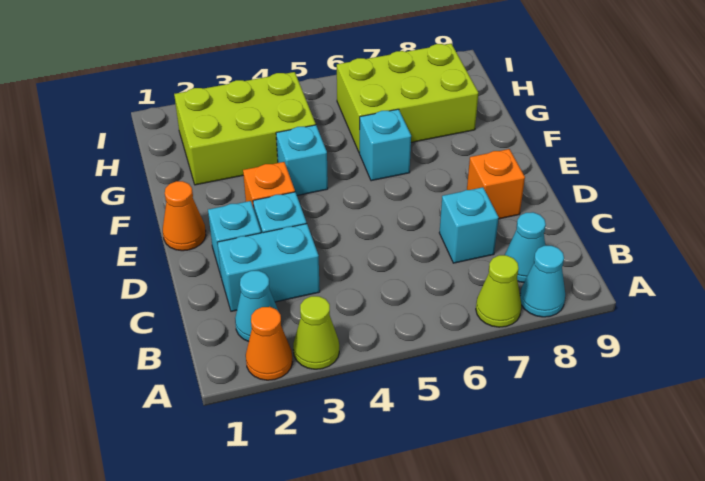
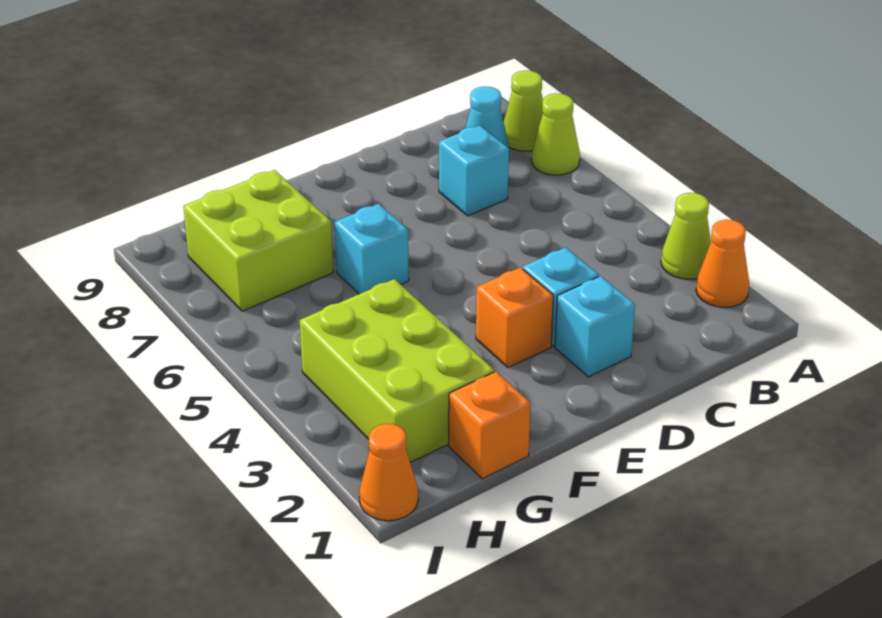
cyan cone A8 level 1 -> lime cone A8 level 1
cyan cone B2 level 1 -> none
cyan brick C2:C3 level 1 -> none
orange brick D8 level 1 -> orange brick G1 level 1
orange cone E1 level 1 -> orange cone I1 level 1
cyan brick F4 level 1 -> none
lime brick G6:H8 level 1 -> lime brick G7:H8 level 1

